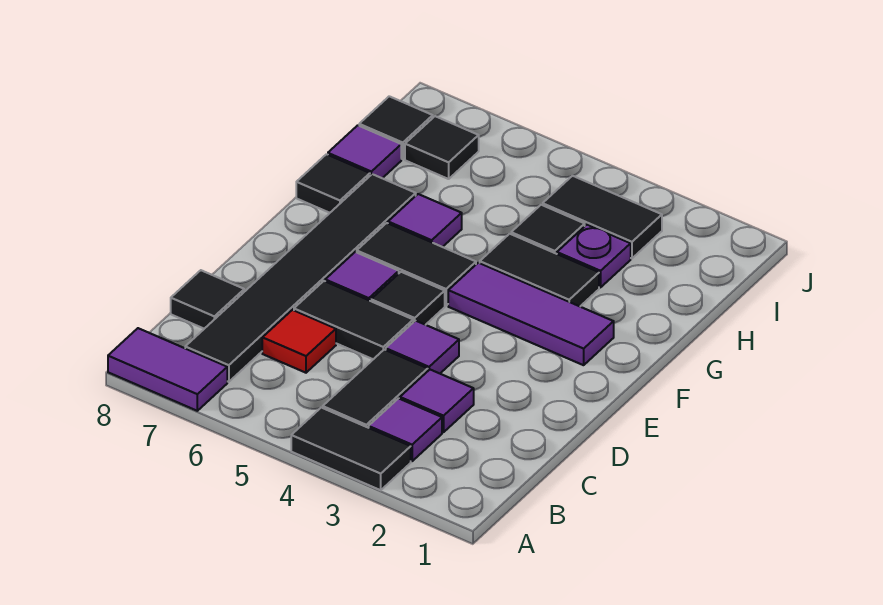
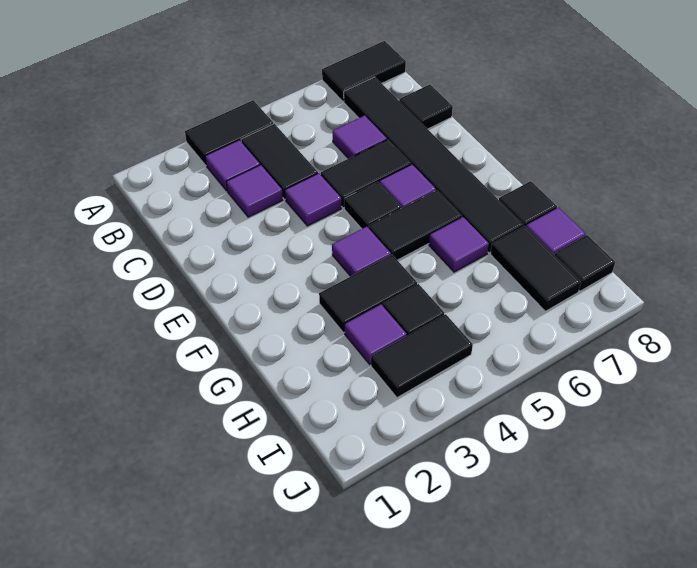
purple tile A7:A8 level 1 -> black tile A7:A8 level 1
red tile C6 level 1 -> purple tile C6 level 1
purple tile F2:F4 level 1 -> purple tile F4 level 1
purple plate H3 level 1 -> purple tile H3 level 1
black tile I7 level 1 -> black tile H7:I7 level 1

